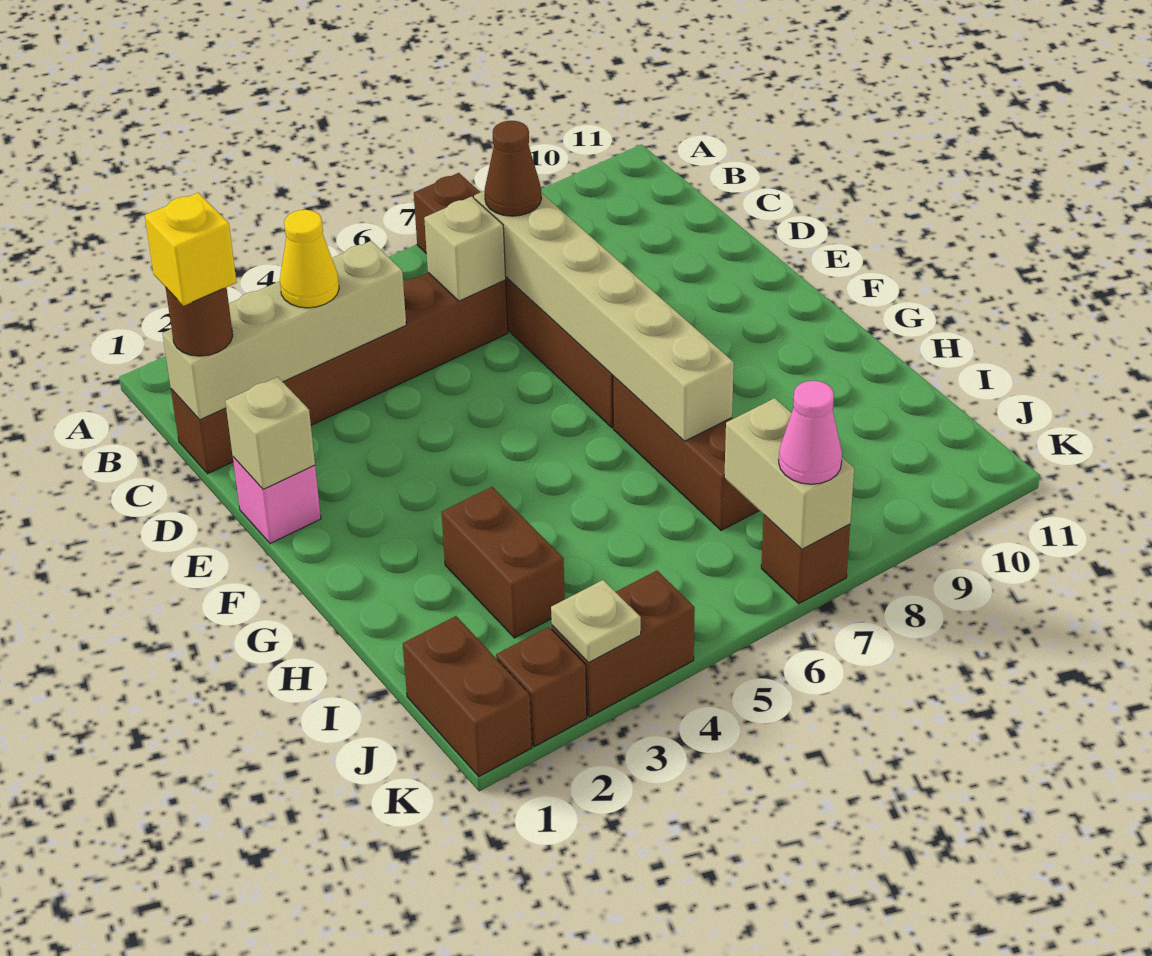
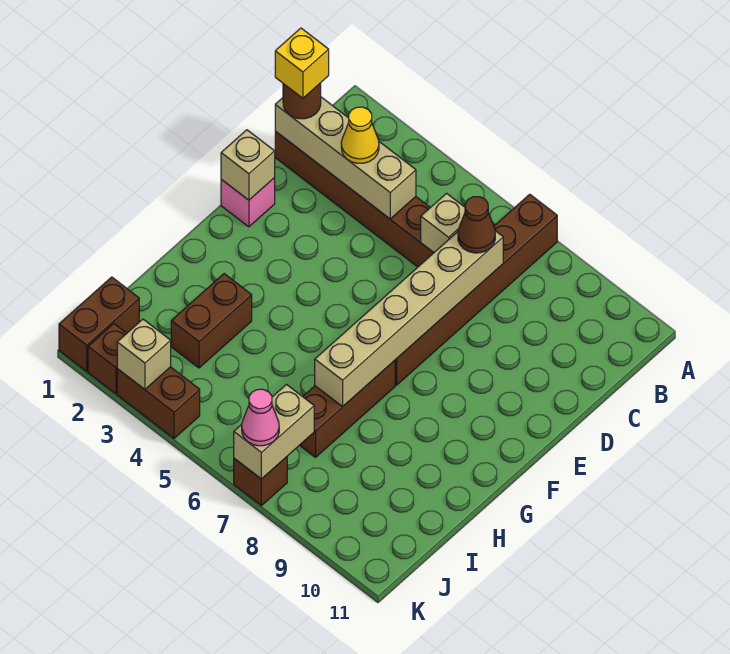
tan plate K3 level 2 -> tan brick K3 level 2

